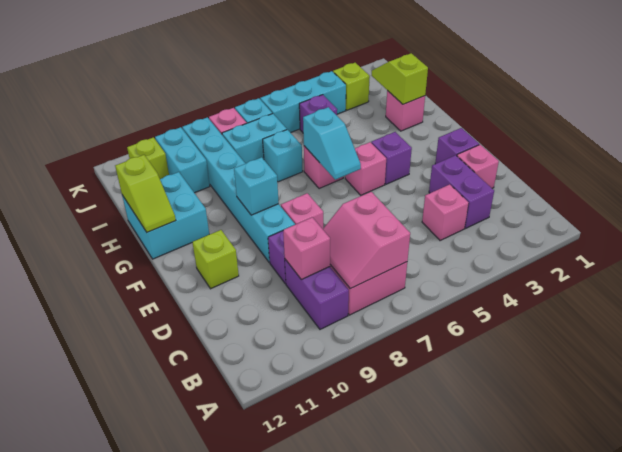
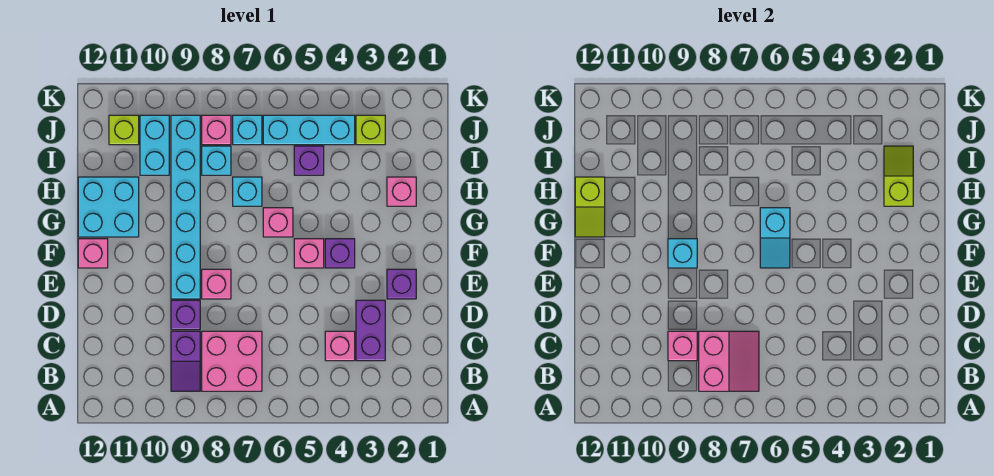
pink slope B7:C8 level 2 top 7 -> pink slope B7:C8 level 2 top 8
purple brick B9:C9 level 1 -> purple slope B9:C9 level 1 top C
pink brick D2 level 1 -> pink brick F12 level 1
lime brick E11 level 1 -> none
cyan brick I7:I8 level 1 -> cyan brick I8 level 1

